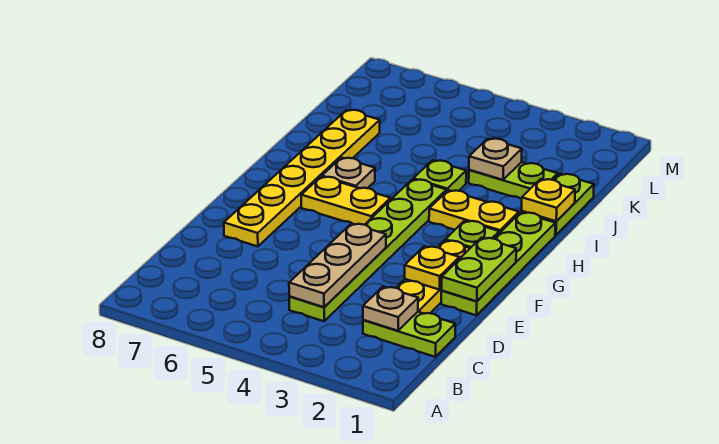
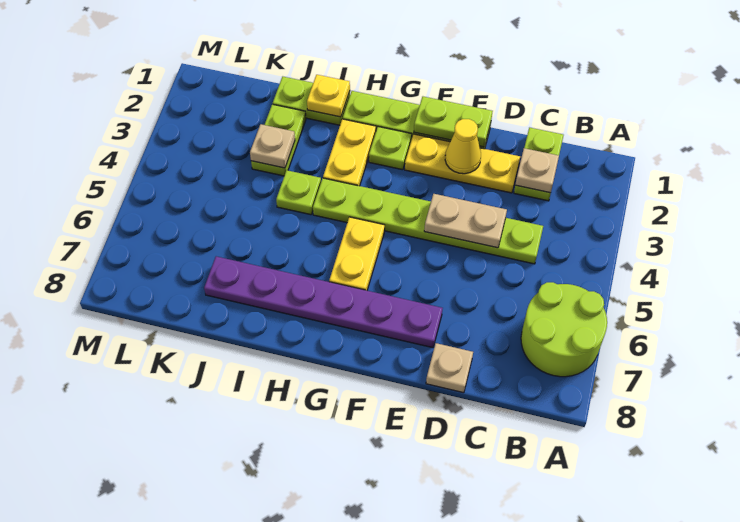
none -> lime round brick A6:B7 level 1
tan plate C4:E4 level 2 -> tan plate D4:E4 level 2
yellow plate E2 level 2 -> yellow cone E2 level 2
yellow plate E7:J7 level 1 -> purple plate E7:J7 level 1
tan plate H6 level 1 -> tan plate D8 level 1

